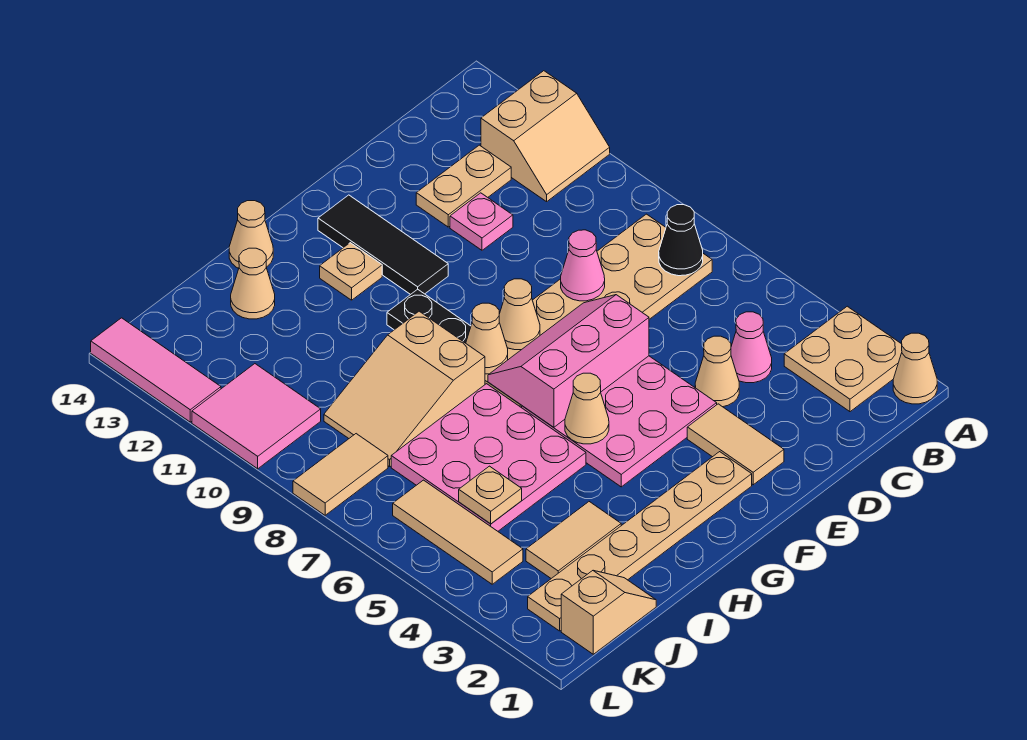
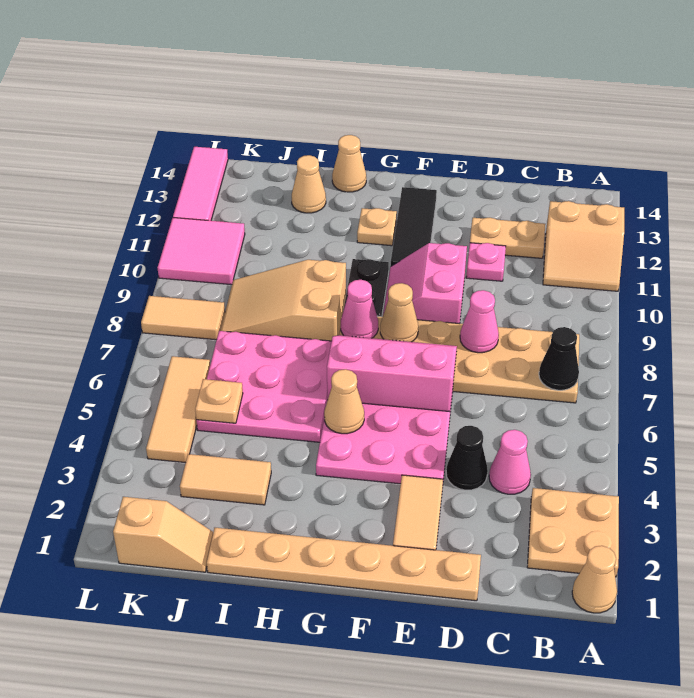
tan cone D4 level 1 -> black cone D4 level 1
none -> pink slope E9:F10 level 1 top E
tan plate F2:K2 level 1 -> tan plate D1:I1 level 1
tan cone G8 level 2 -> pink cone G8 level 2

